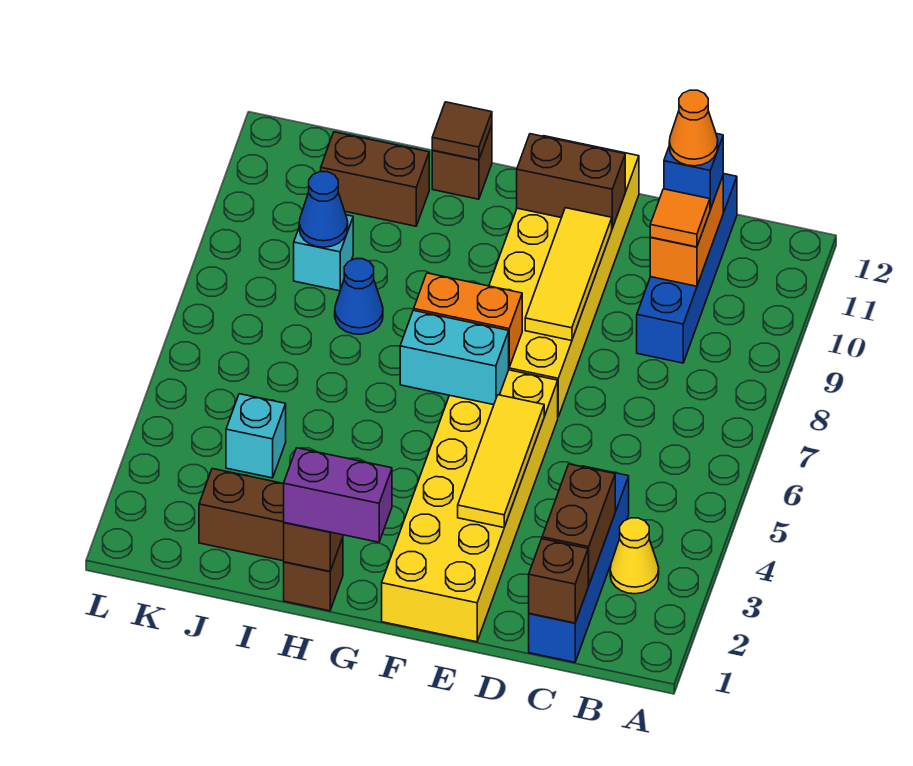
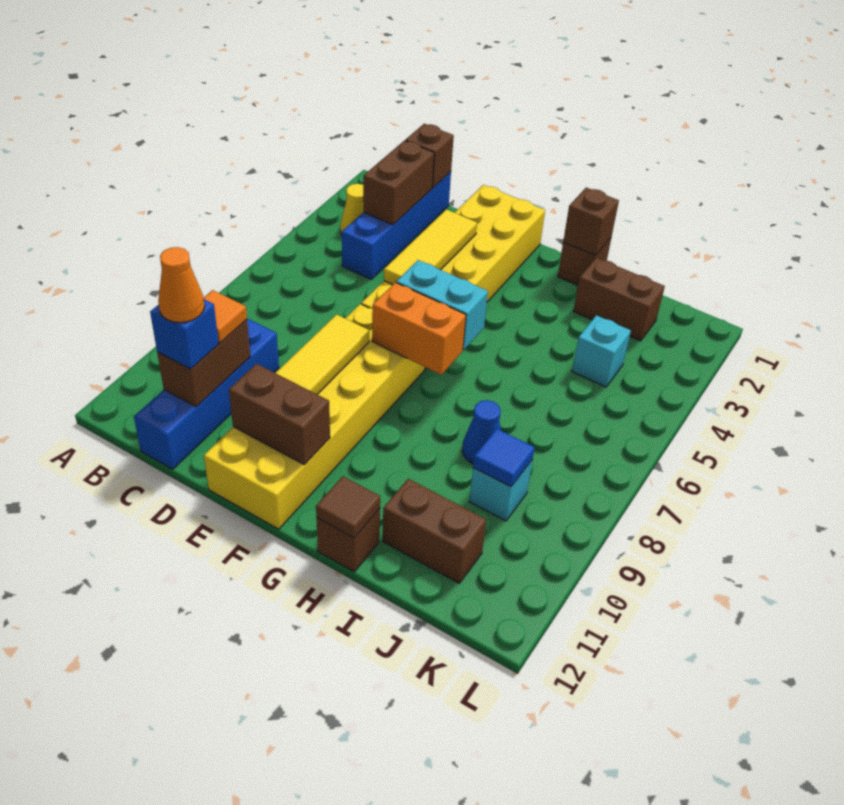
orange brick C10:C11 level 2 -> brown brick C10:C11 level 2
purple brick G1:H1 level 3 -> none
blue cone J9 level 2 -> blue tile J9 level 2

